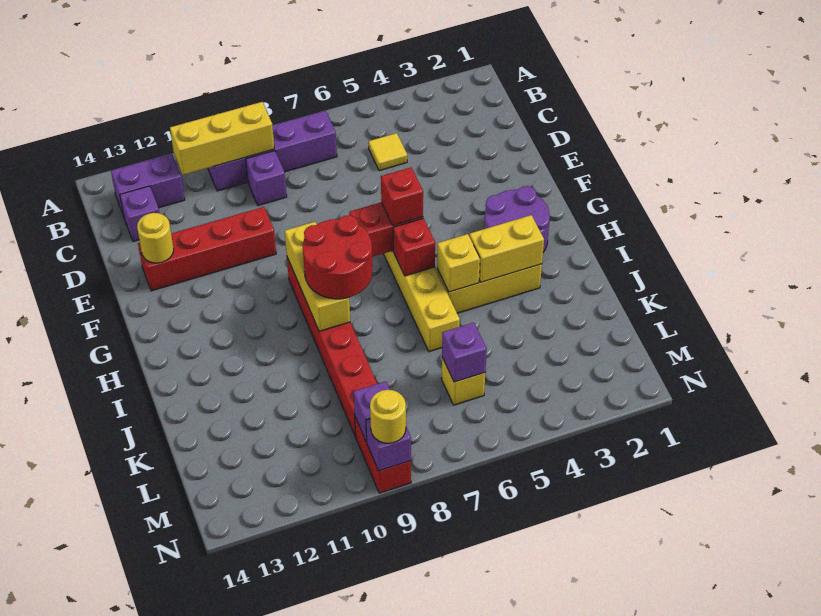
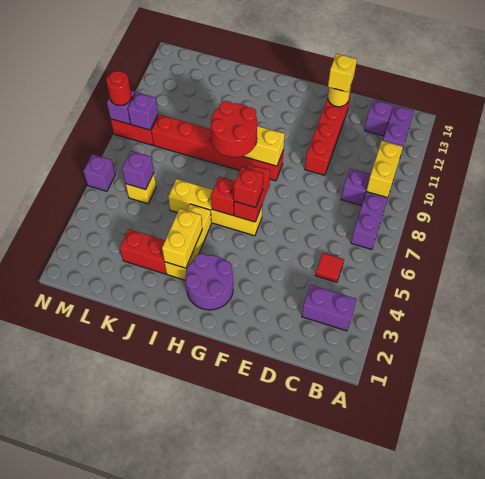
none -> purple brick B3:C3 level 1
yellow brick B9:B11 level 2 -> yellow brick B9:B10 level 2
yellow tile C5 level 1 -> red tile C5 level 1
yellow brick I5 level 2 -> yellow brick E13 level 3
none -> red brick J3:K3 level 1
none -> purple brick N6 level 1
yellow round brick N9 level 3 -> red round brick N9 level 3

